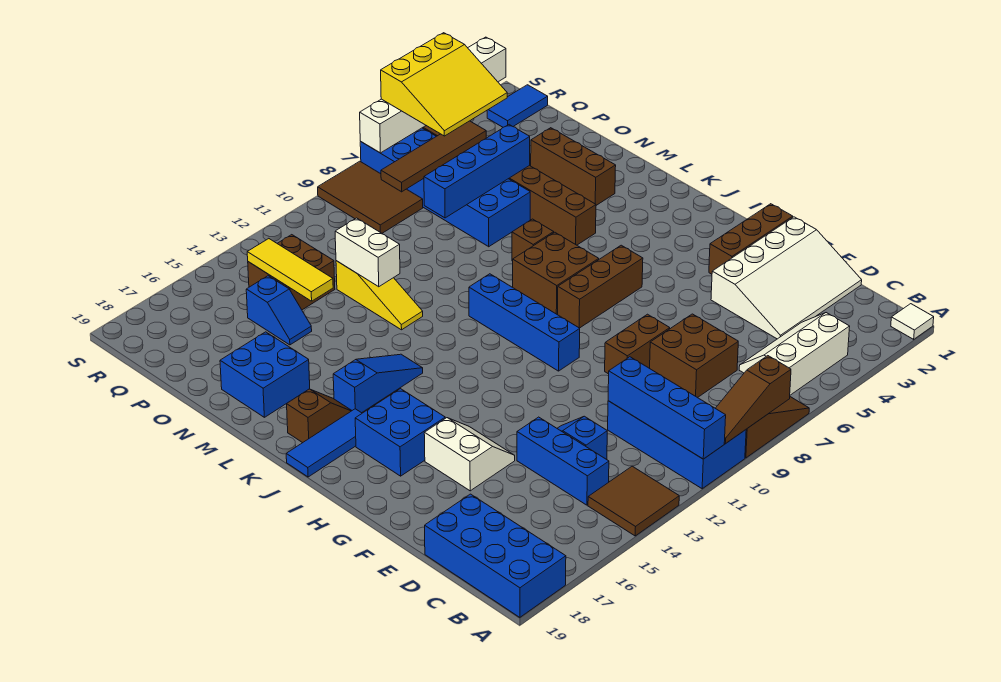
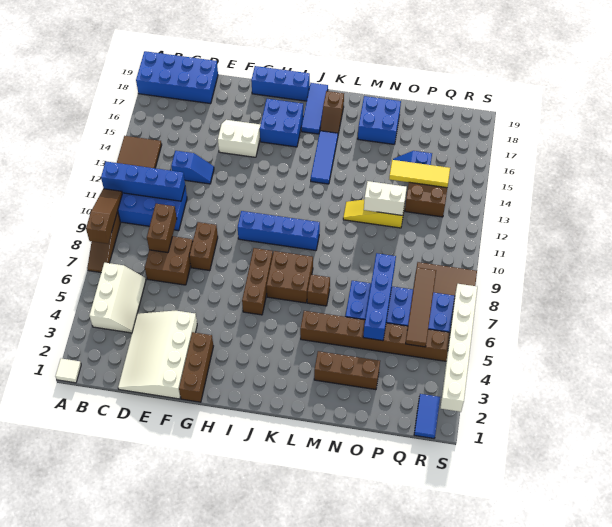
blue brick C14:E14 level 1 -> blue brick G19:I19 level 1
none -> brown brick D8:D9 level 2
white slope F15:G16 level 1 top 16 -> white slope F15:G16 level 1 top 15
blue slope K14:K16 level 1 top 16 -> blue tile K14:K16 level 1
yellow slope Q4:S6 level 3 top S -> none

